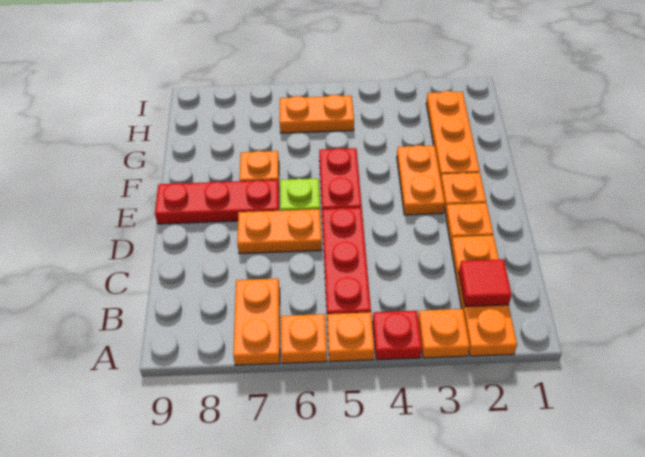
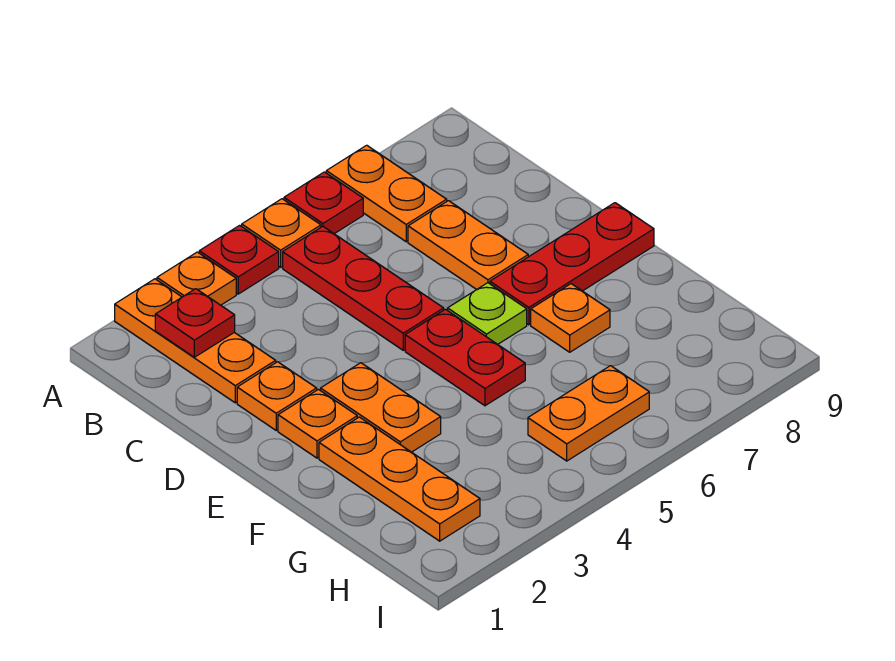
orange plate A6 level 1 -> red plate A6 level 1
red tile B2 level 2 -> red plate B2 level 2
orange plate D6:D7 level 1 -> orange plate C7:D7 level 1

